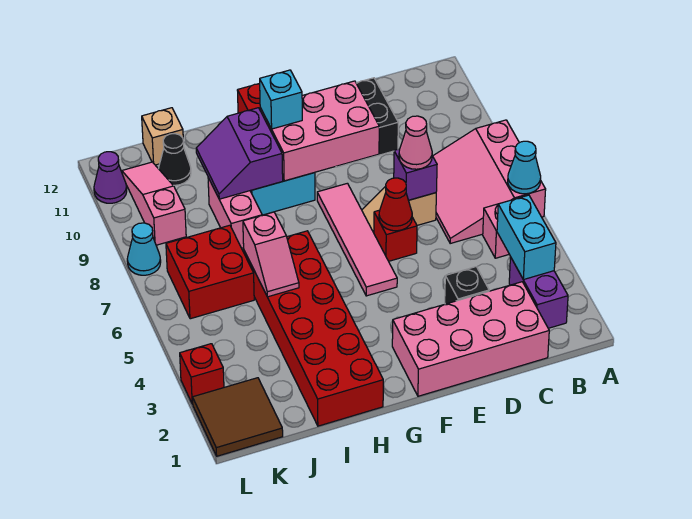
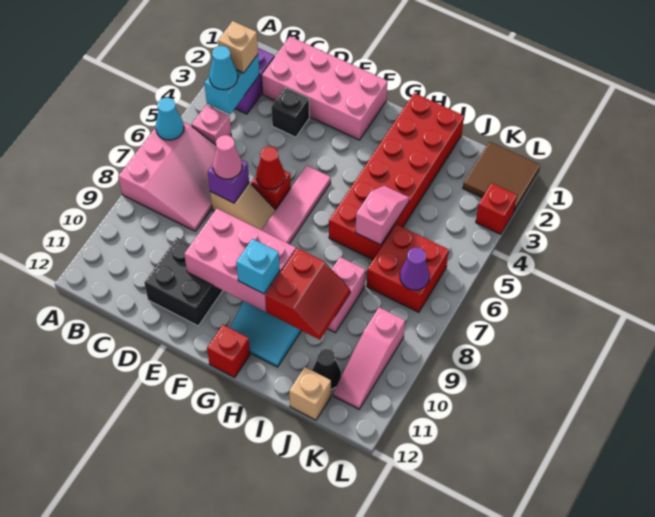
none -> tan brick B3 level 3
purple slope H9:I10 level 2 top H -> red slope H9:I10 level 2 top H
cyan cone L8 level 1 -> cyan cone B4 level 3
purple cone L11 level 1 -> purple cone K7 level 2

